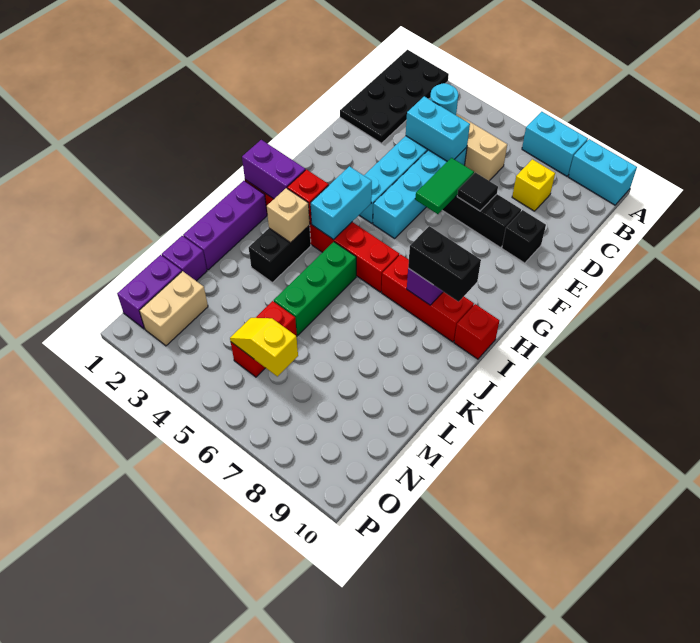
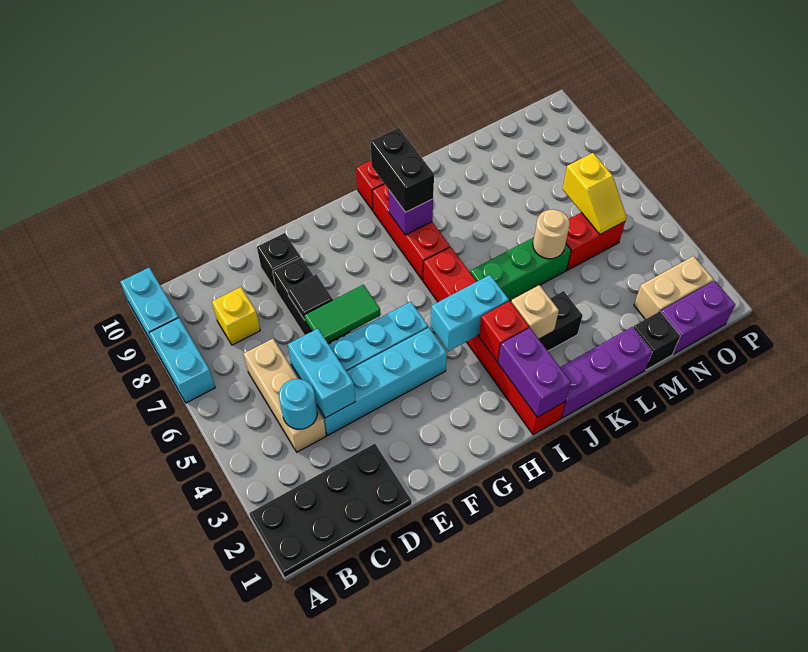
none -> tan round brick L5 level 2
purple brick M1 level 1 -> black brick M1 level 1

